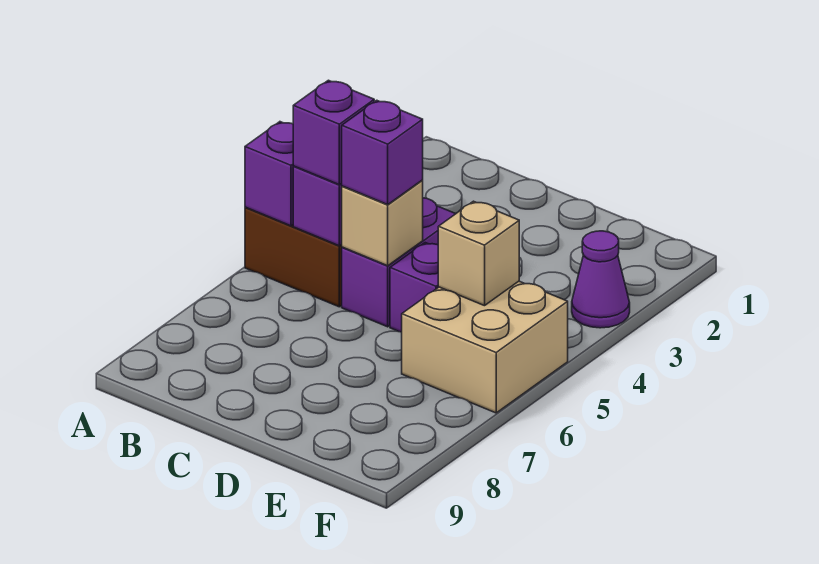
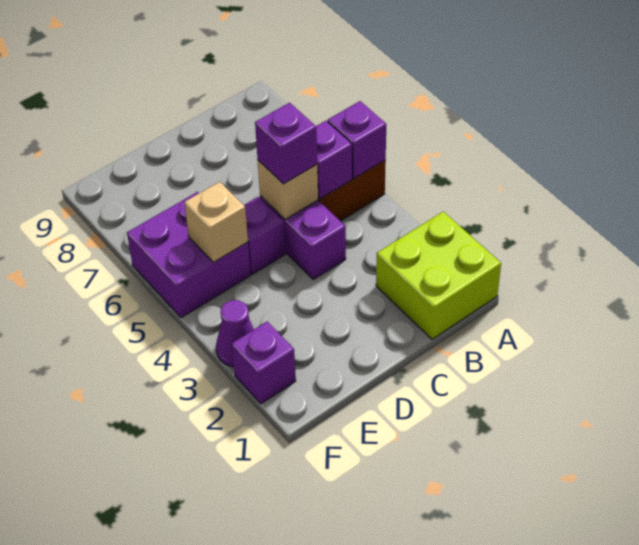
none -> lime brick A1:B2 level 1
purple brick B5 level 3 -> purple brick F2 level 1
tan brick E5:F6 level 1 -> purple brick E5:F6 level 1

